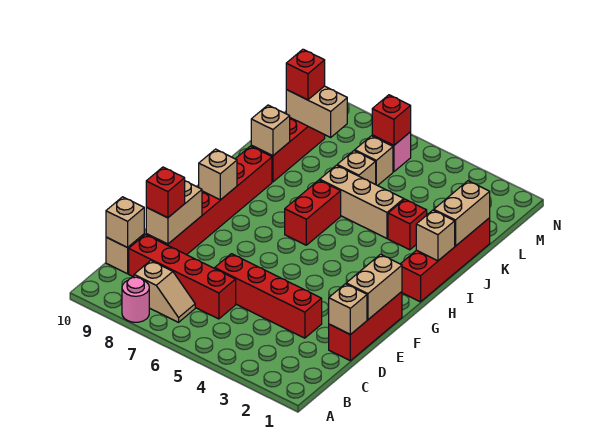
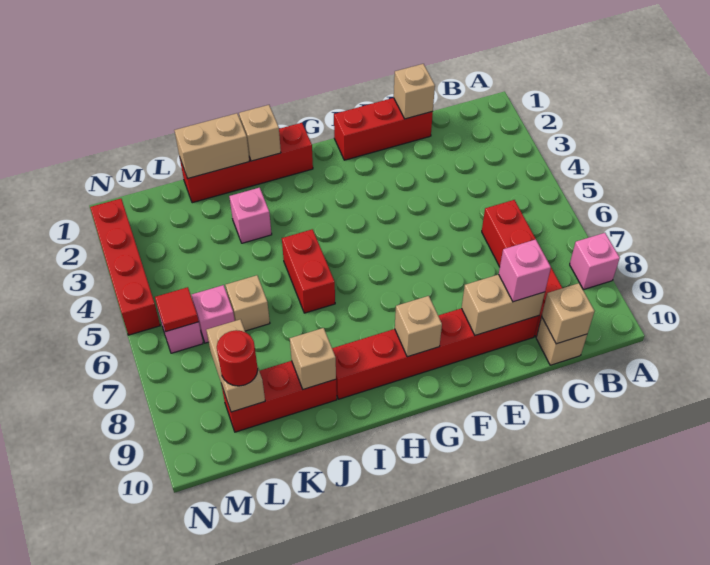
pink round brick A8 level 1 -> pink brick A8 level 1
tan slope B7:B8 level 1 top 8 -> none
red brick D3:D6 level 1 -> red brick N2:N5 level 1
red brick D9 level 3 -> pink brick D9 level 3
tan brick E1:F1 level 2 -> none
red brick H6:I6 level 1 -> red brick I5:I6 level 1
red brick J3 level 1 -> pink brick J3 level 1
tan brick J4:J6 level 1 -> none
tan brick L6 level 1 -> pink brick L6 level 1
red brick L9 level 3 -> red round brick L9 level 3
red brick M6 level 2 -> red tile M6 level 2

